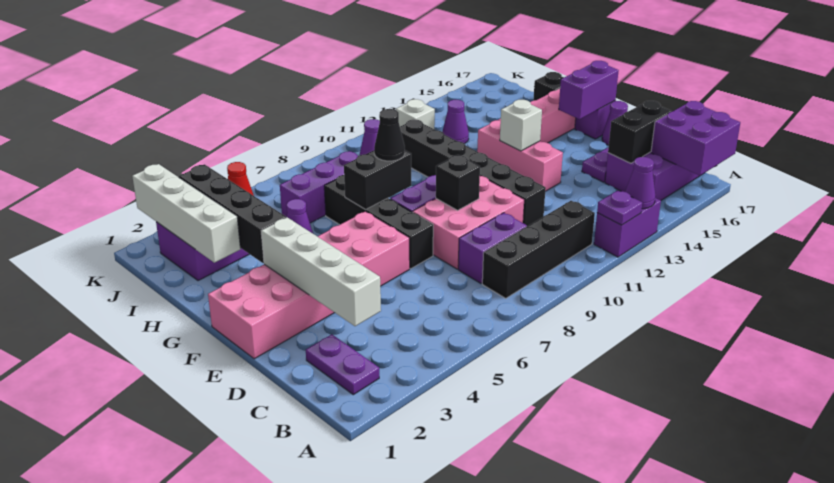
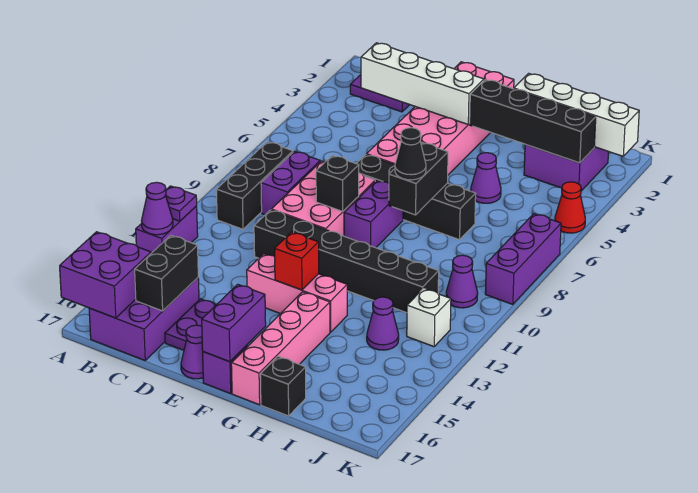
black brick B8:B11 level 1 -> black brick B8:B10 level 1
white brick F13 level 2 -> red brick F13 level 2
purple brick I6:I8 level 1 -> purple brick K7:K9 level 1

